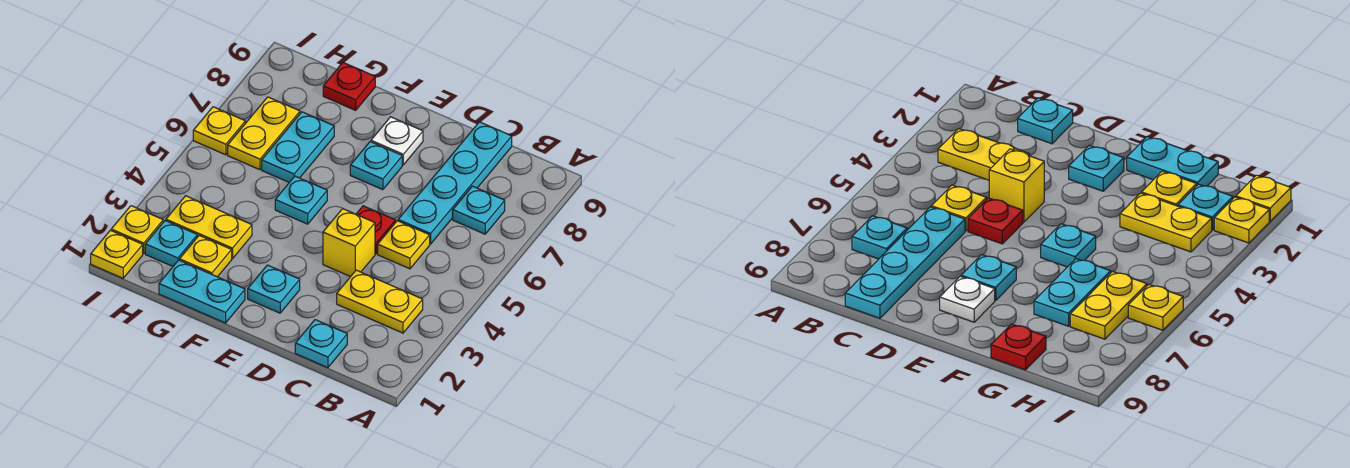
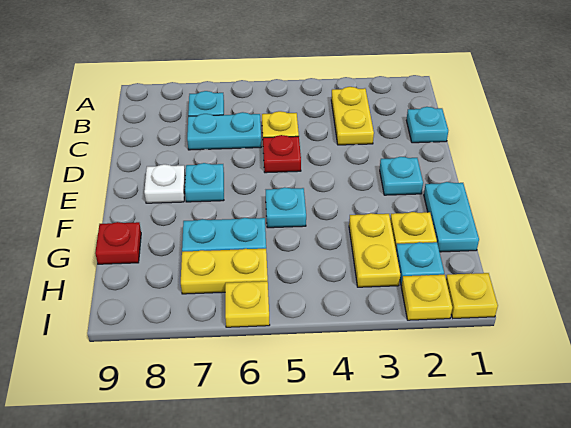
cyan plate C6:C9 level 1 -> cyan plate C6:C7 level 1
yellow brick D4 level 1 -> none

